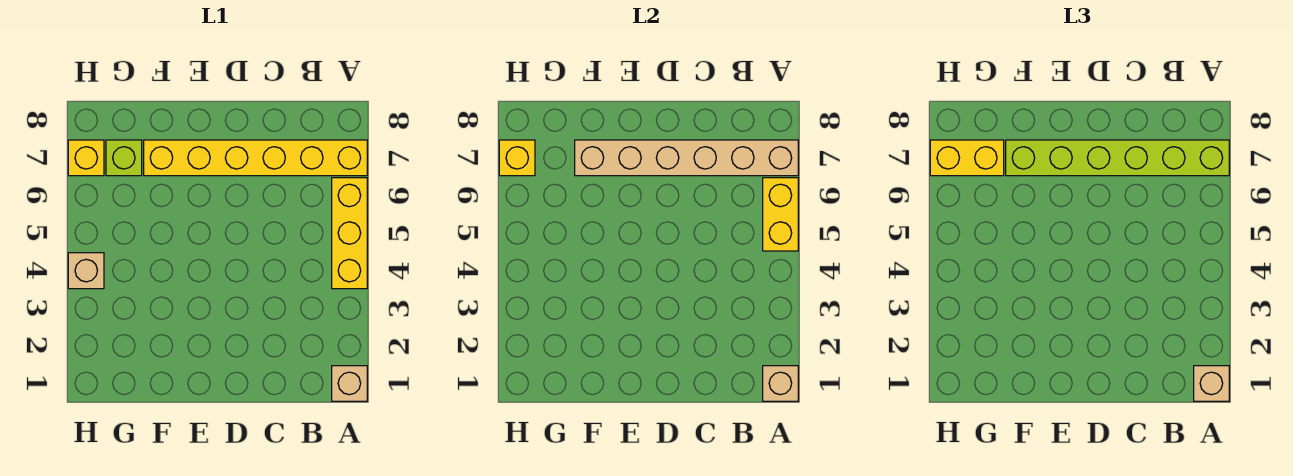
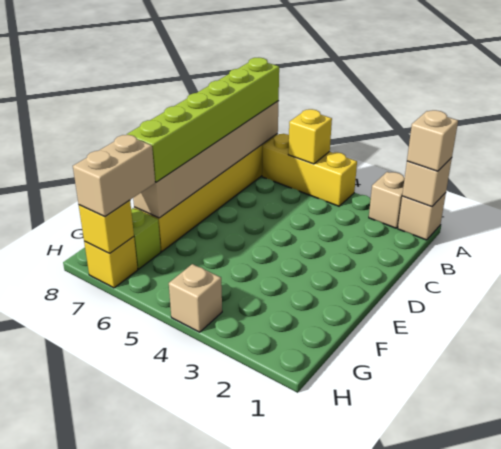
none -> tan brick A2 level 1
yellow brick A5:A6 level 2 -> yellow brick A5 level 2
yellow brick G7:H7 level 3 -> tan brick G7:H7 level 3

